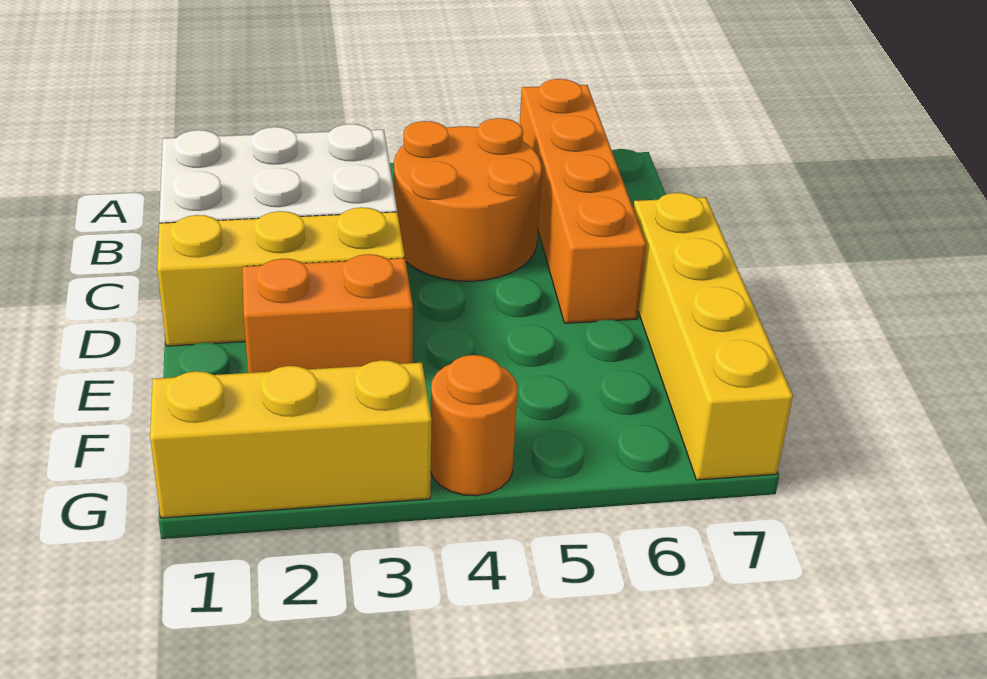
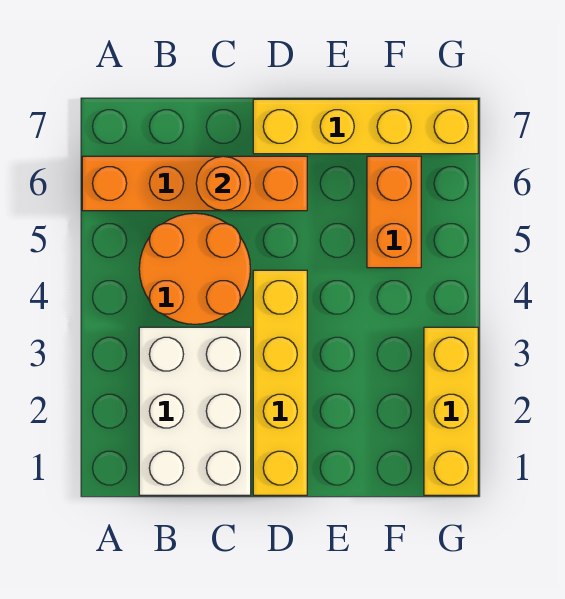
yellow brick D1:D3 level 1 -> yellow brick D1:D4 level 1
orange brick E2:E3 level 1 -> orange brick F5:F6 level 1
orange round brick G4 level 1 -> orange round brick C6 level 2

